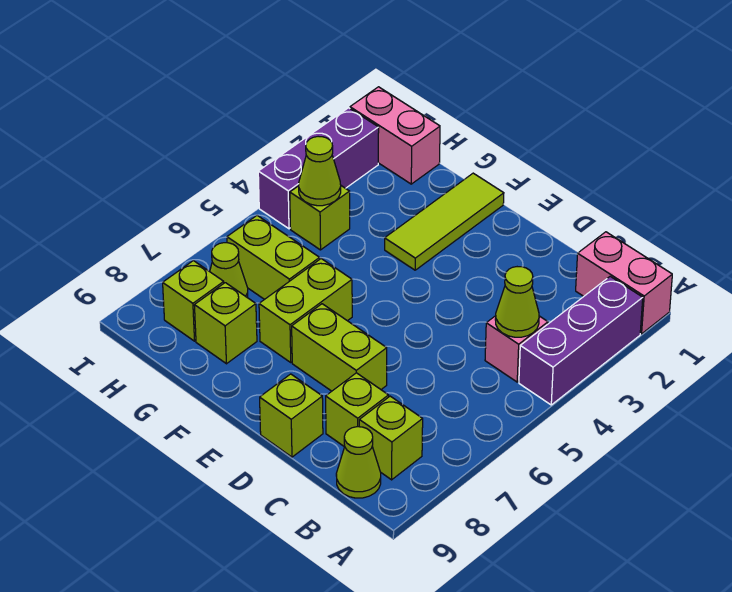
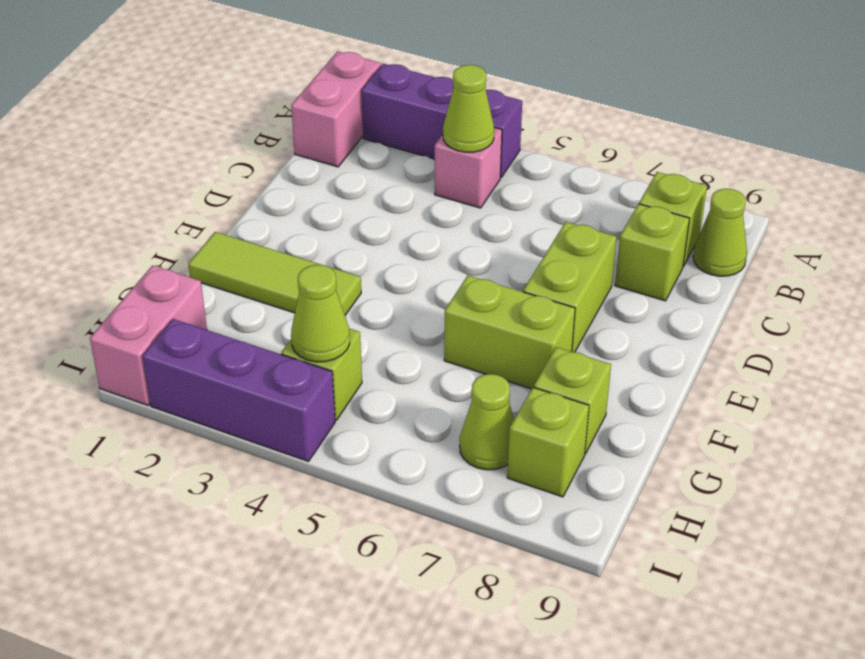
lime brick D9 level 1 -> none
lime brick G6:H6 level 1 -> none

